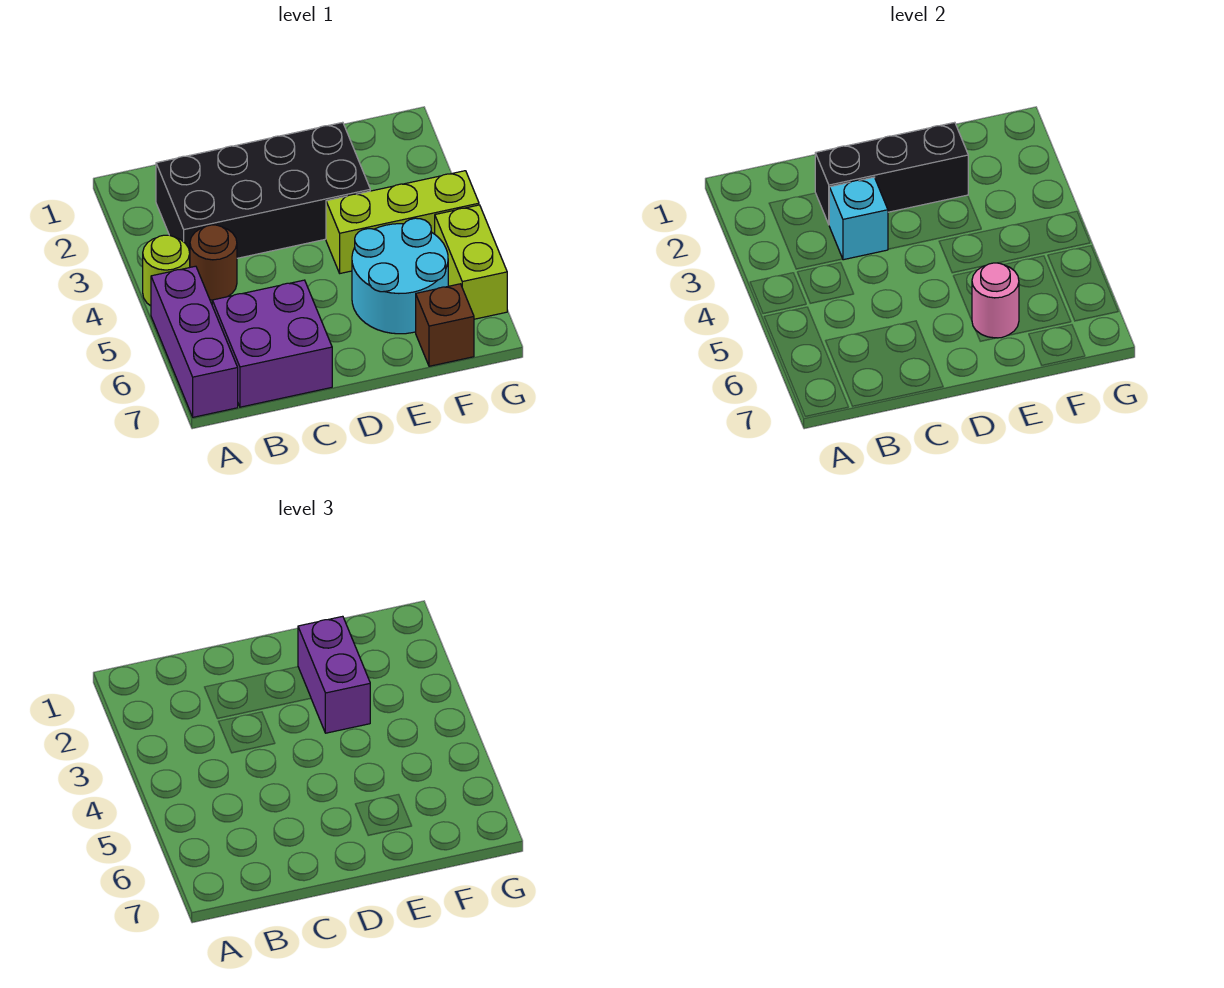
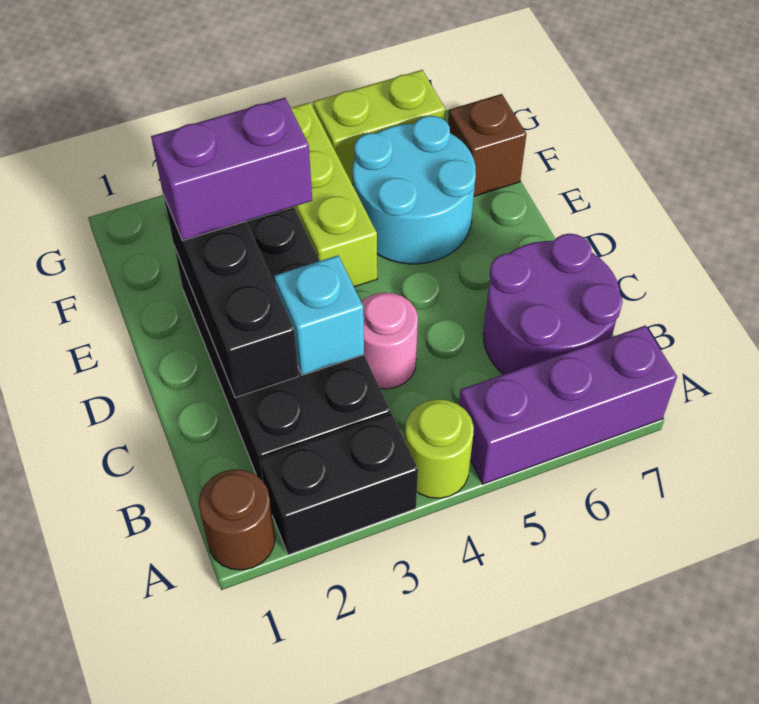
none -> black brick A2:A3 level 1
brown round brick B4 level 1 -> brown round brick A1 level 1
purple brick B6:C7 level 1 -> purple round brick B6:C7 level 1
pink round brick E6 level 2 -> pink round brick C4 level 1

